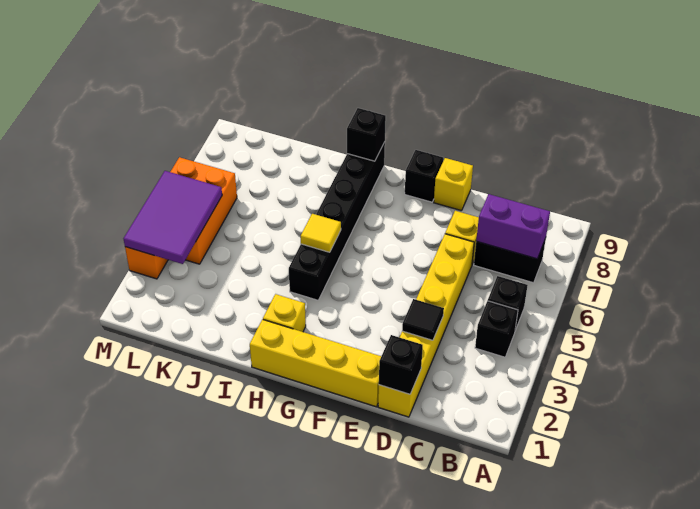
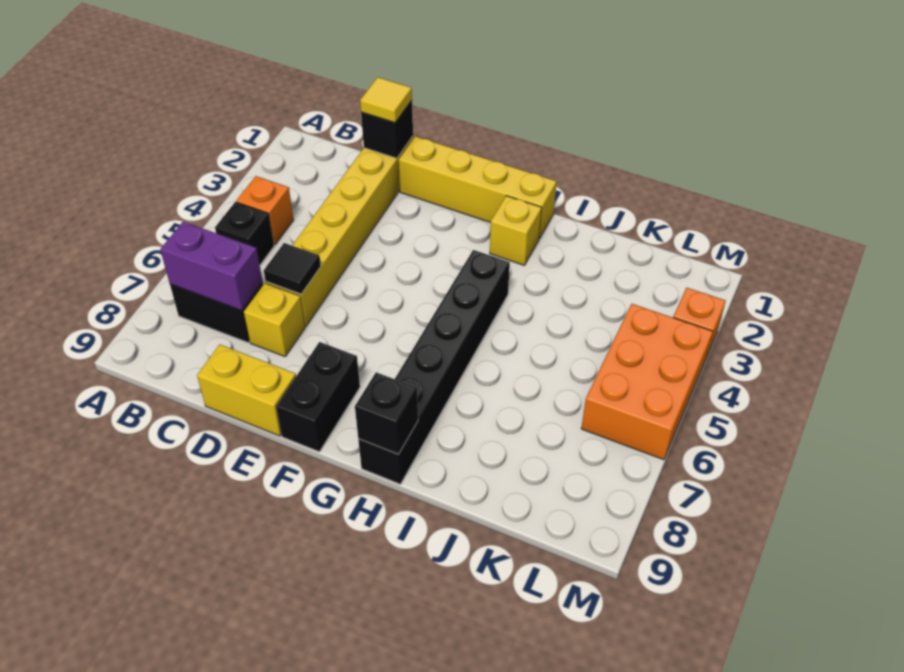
black brick B4 level 1 -> orange brick B4 level 1
black tile D3 level 2 -> black tile D6 level 2
yellow brick E9 level 1 -> yellow brick D9:E9 level 1
black brick F9 level 1 -> black brick F8:F9 level 1
yellow tile H5 level 2 -> yellow tile D1 level 3
purple tile L3:M5 level 2 -> none

